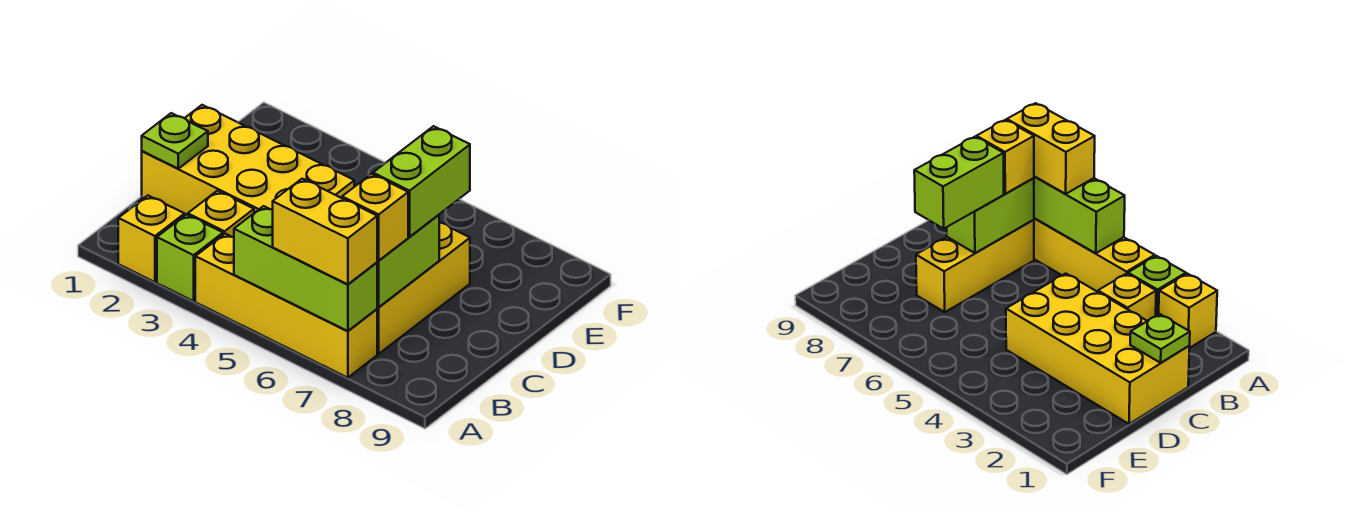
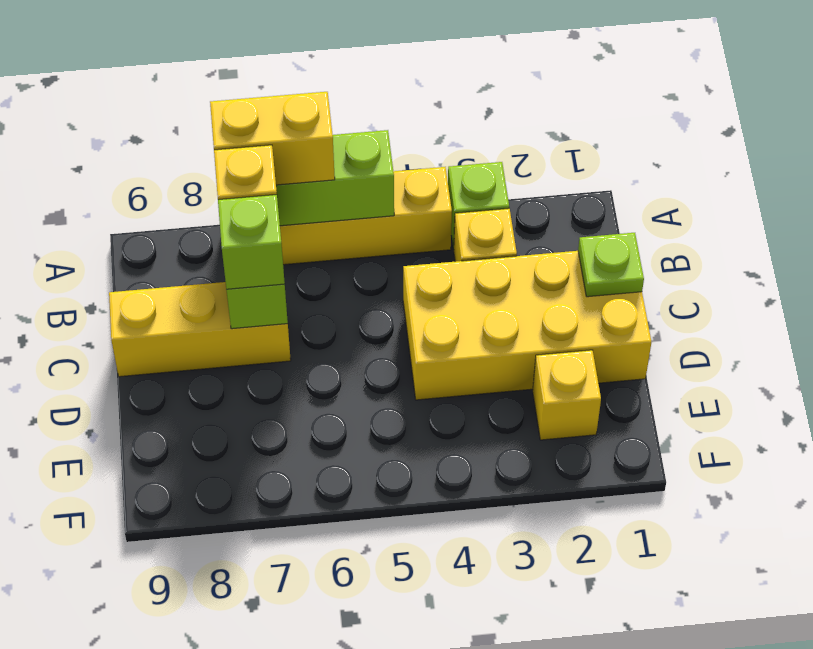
yellow brick A2 level 1 -> yellow brick E2 level 1
yellow brick B7:D7 level 1 -> yellow brick C7:C9 level 1
lime brick C7:D7 level 3 -> lime brick C7 level 3

